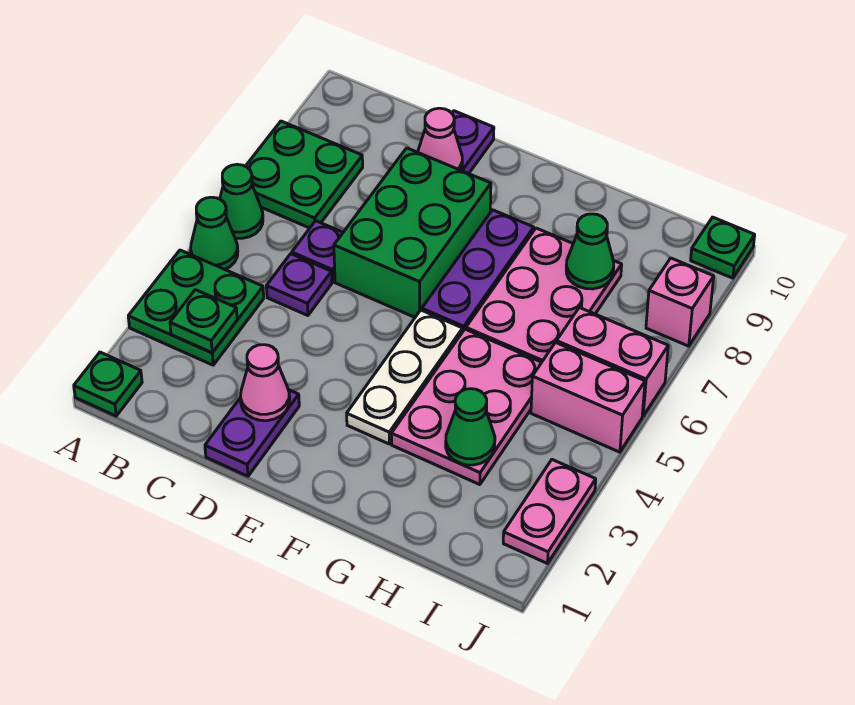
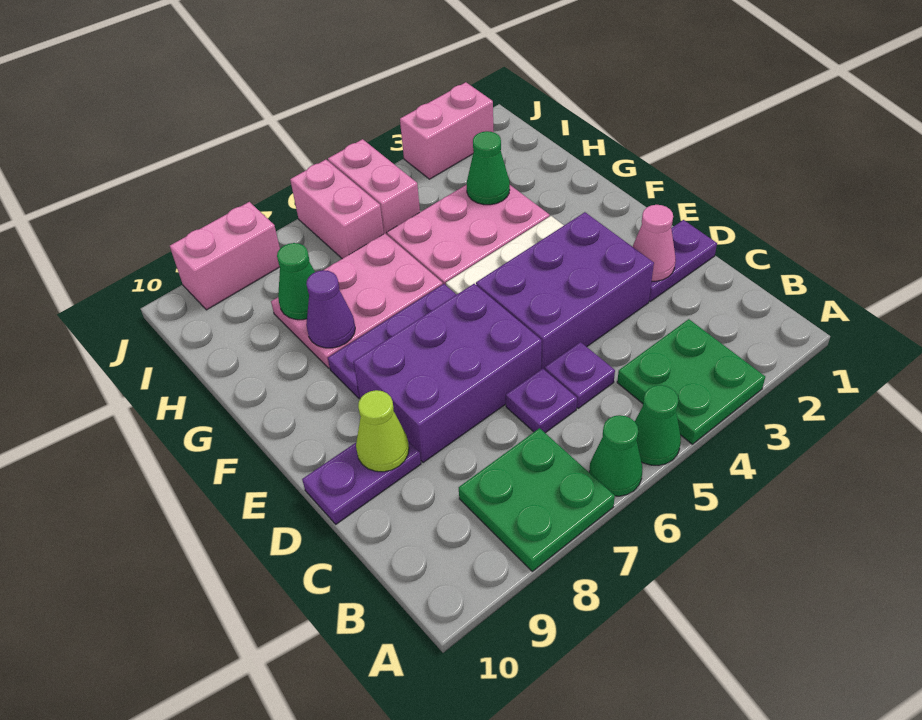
green plate A1 level 1 -> none
green plate B3 level 2 -> none
none -> purple brick D3:E5 level 1
green brick D6:E8 level 1 -> purple brick D6:E8 level 1
pink cone D9 level 2 -> lime cone D9 level 2
none -> purple cone G8 level 2
pink plate J2:J3 level 1 -> pink brick J2:J3 level 1
pink brick J8 level 1 -> pink brick J8:J9 level 1
green plate J10 level 1 -> none

